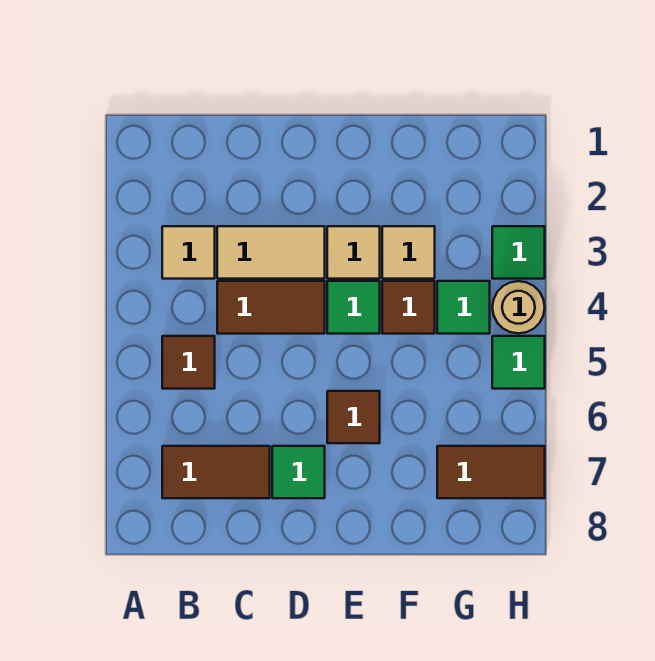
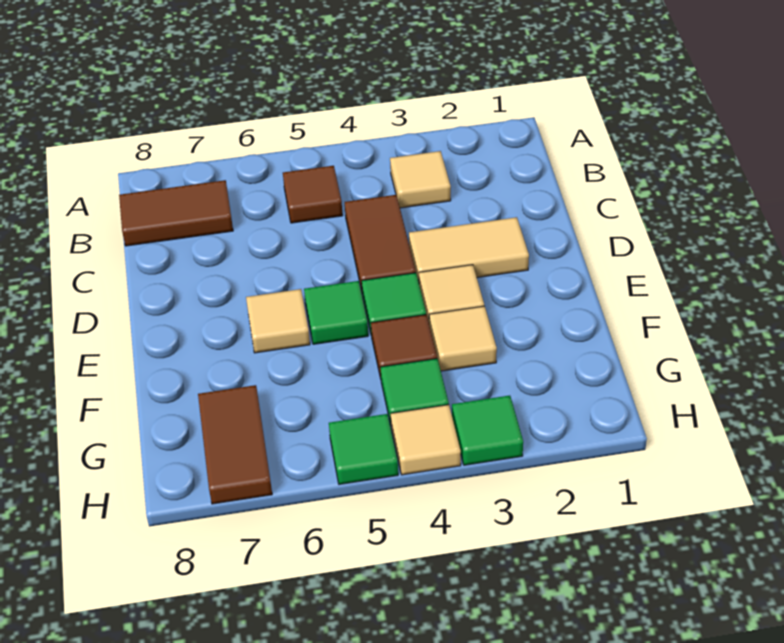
brown tile B7:C7 level 1 -> brown tile B7:B8 level 1
tan tile C3:D3 level 1 -> tan tile D2:D3 level 1
green tile D7 level 1 -> green tile E5 level 1
brown tile E6 level 1 -> tan tile E6 level 1
tan round brick H4 level 1 -> tan tile H4 level 1

